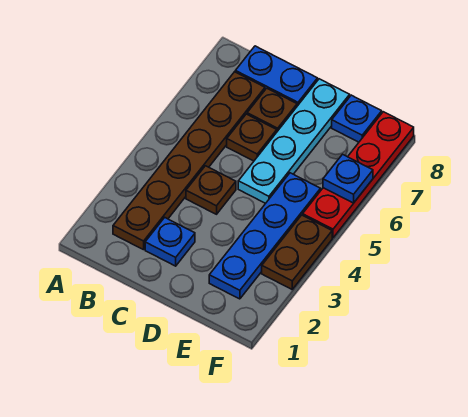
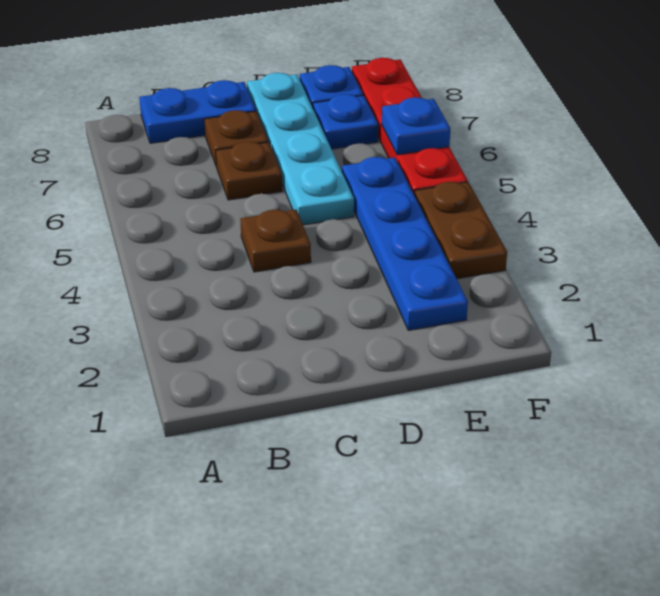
brown plate B2:B7 level 1 -> none
blue plate C2 level 1 -> blue plate E7 level 1

